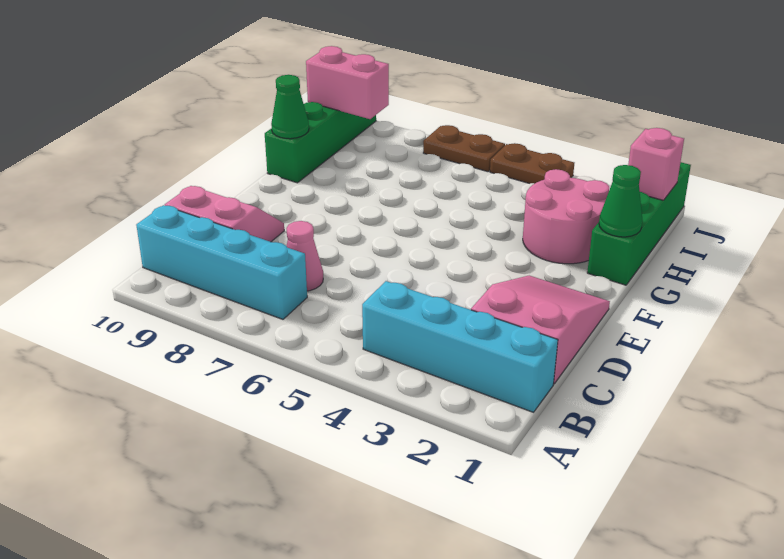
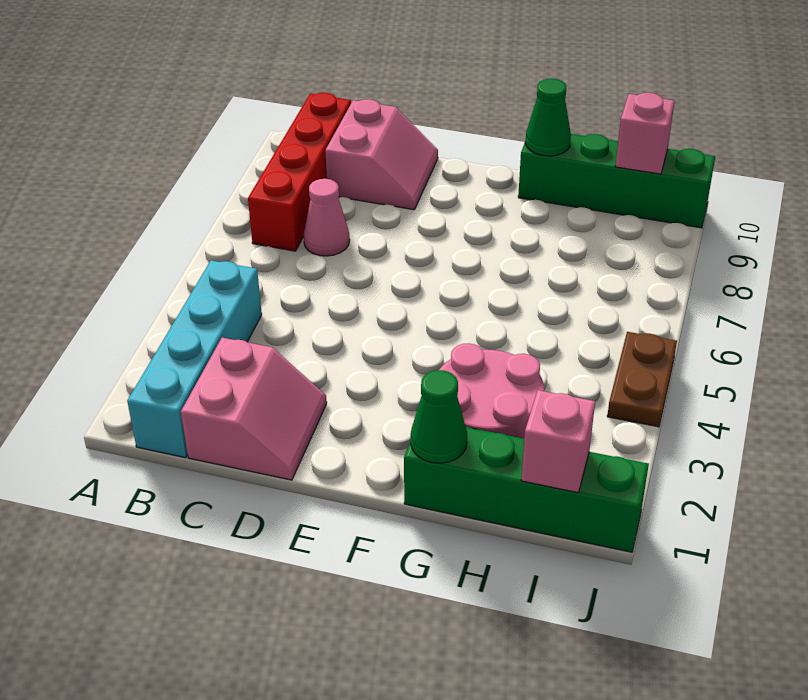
cyan brick B7:B10 level 1 -> red brick B7:B10 level 1
pink slope C1:E2 level 1 top C -> pink slope C1:D2 level 1 top C
pink brick I9:I10 level 2 -> pink brick I10 level 2
brown plate J6:J7 level 1 -> none

